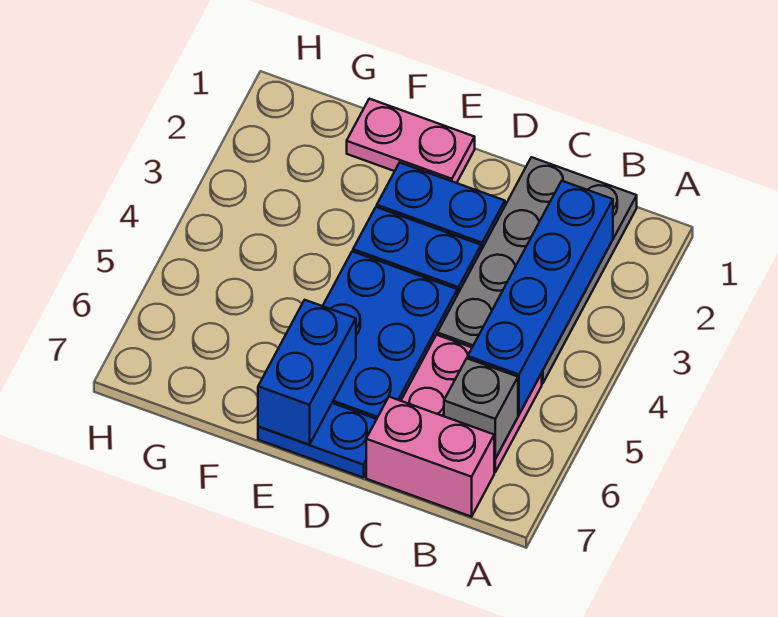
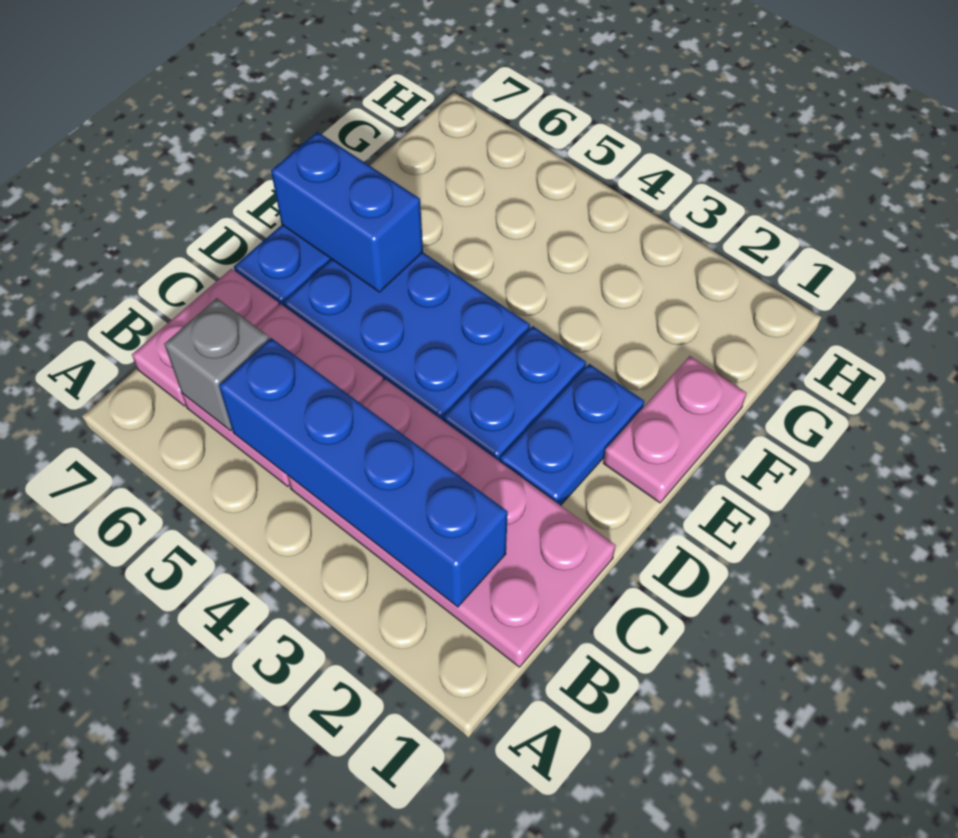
grey plate B1:C4 level 1 -> pink plate B1:C4 level 1
pink brick B7:C7 level 1 -> pink plate B7:C7 level 1

